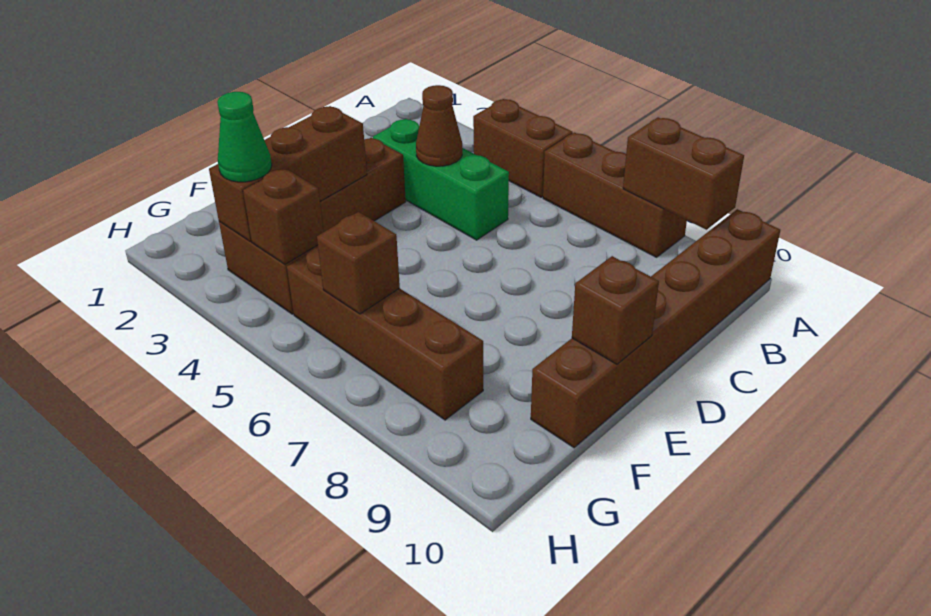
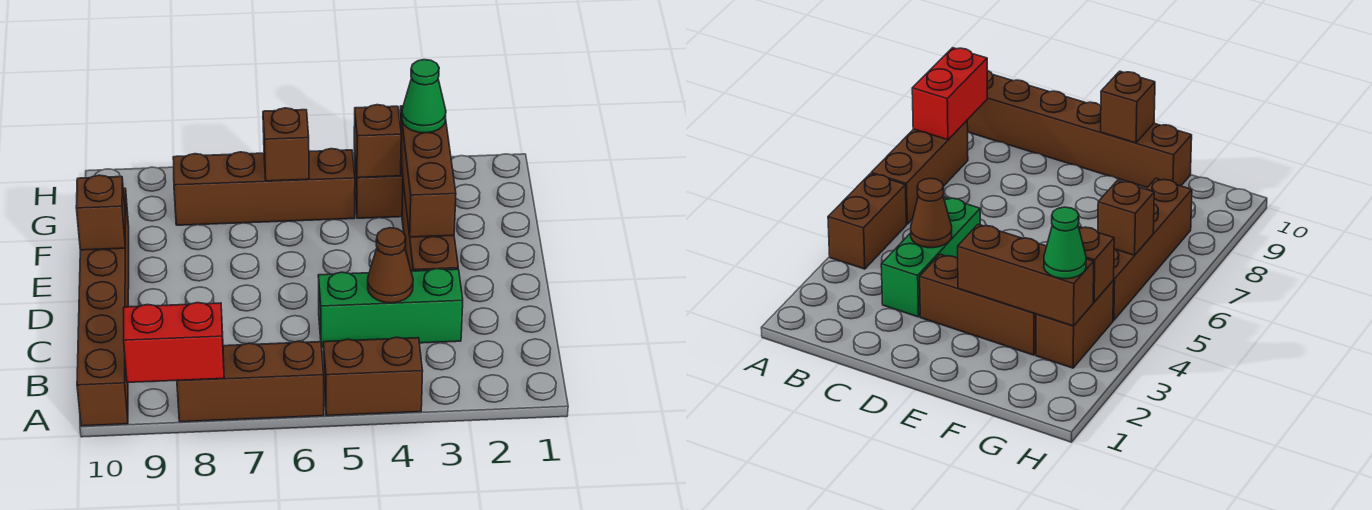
brown brick A8:A9 level 2 -> red brick A8:A9 level 2

